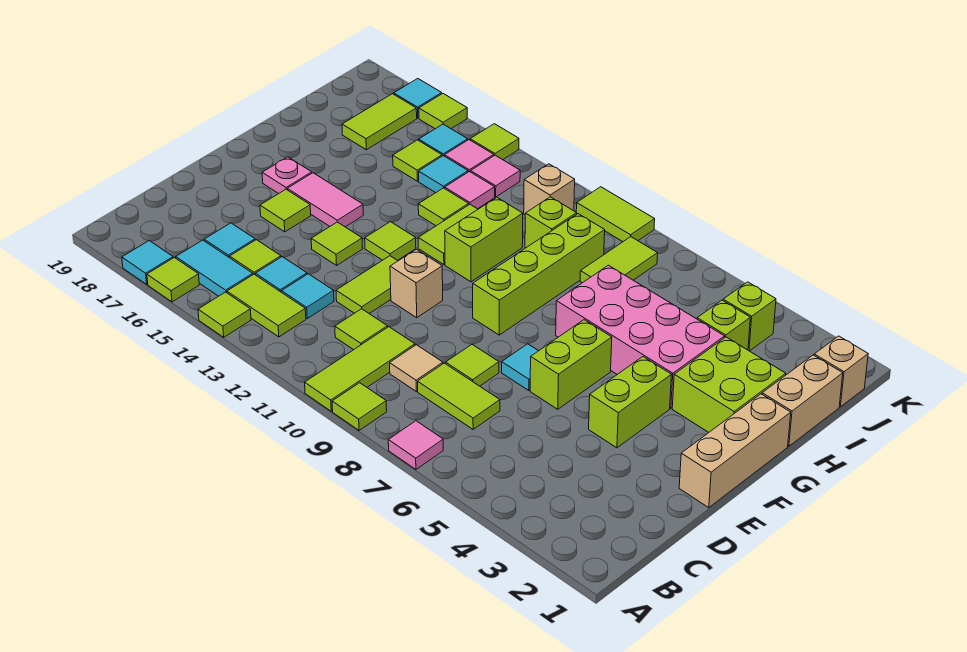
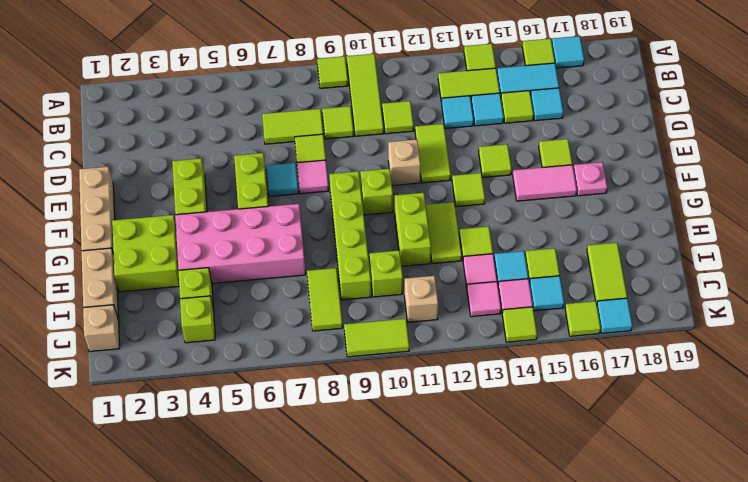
pink tile A7 level 1 -> pink tile E8 level 1
tan tile C9 level 1 -> lime tile C9 level 1
none -> lime brick F10 level 1

